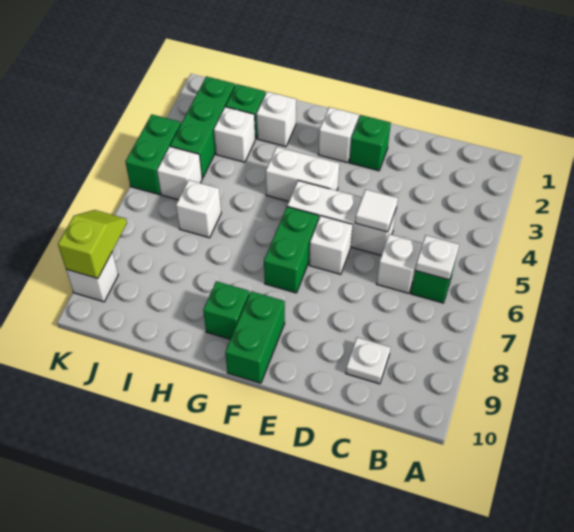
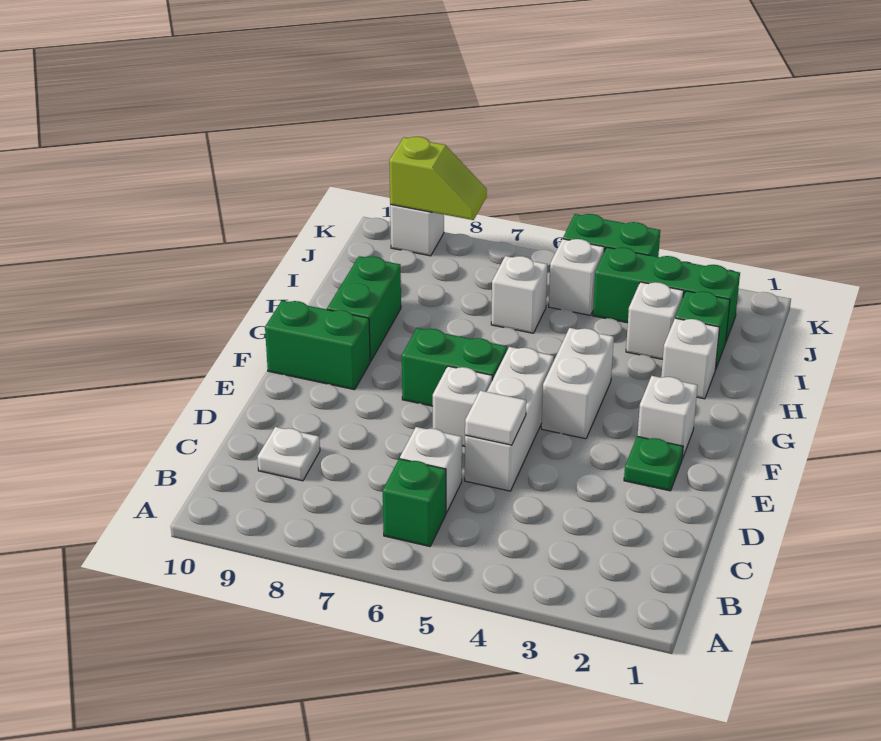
white plate B6 level 2 -> none
green brick E2 level 1 -> green plate E2 level 1
green brick G9 level 1 -> green brick G9:H9 level 1

